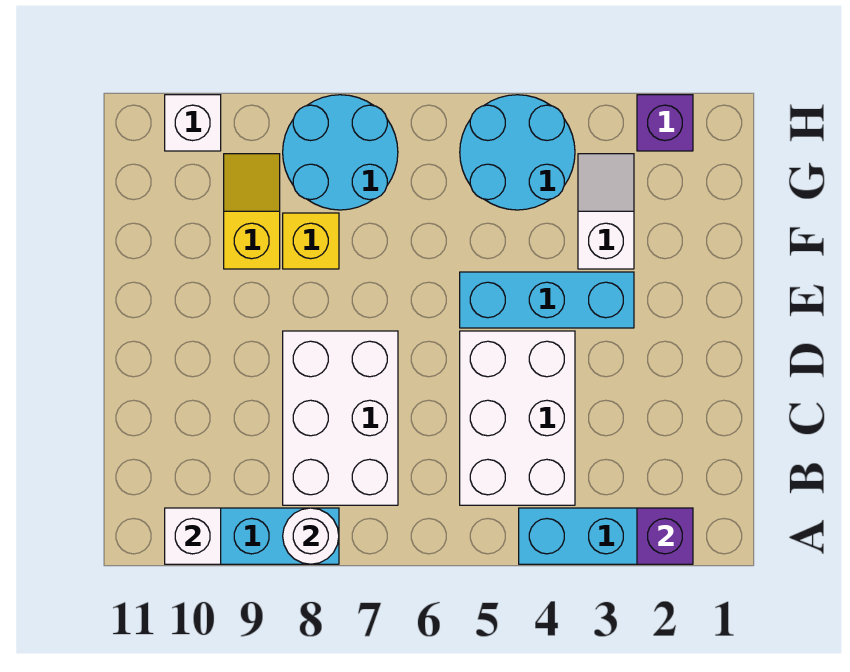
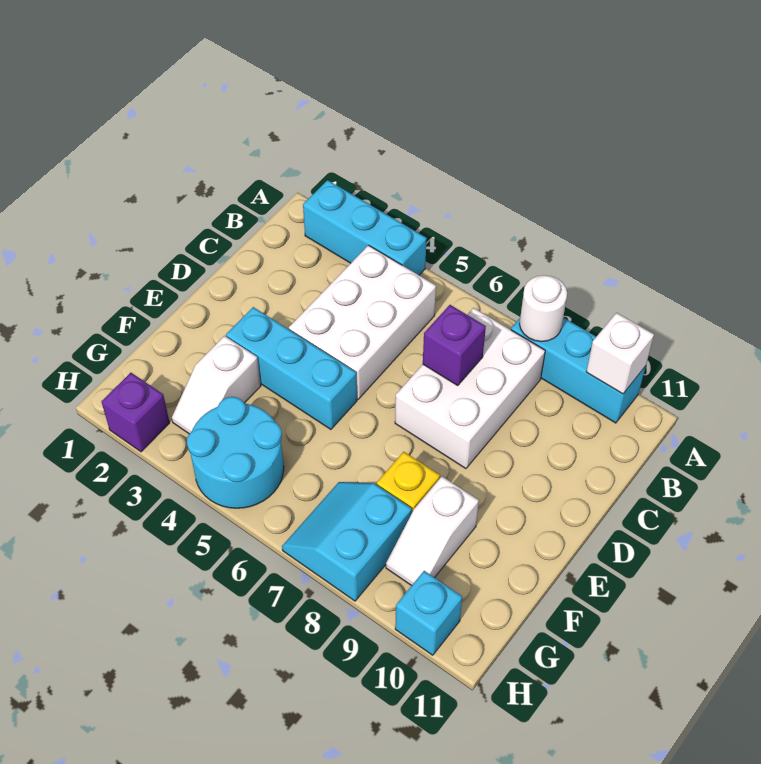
purple brick A2 level 2 -> purple brick C7 level 2
yellow slope F9:G9 level 1 top F -> white slope F9:G9 level 1 top F
cyan round brick G7:H8 level 1 -> cyan slope G7:H8 level 1 top 8
white brick H10 level 1 -> cyan brick H10 level 1

